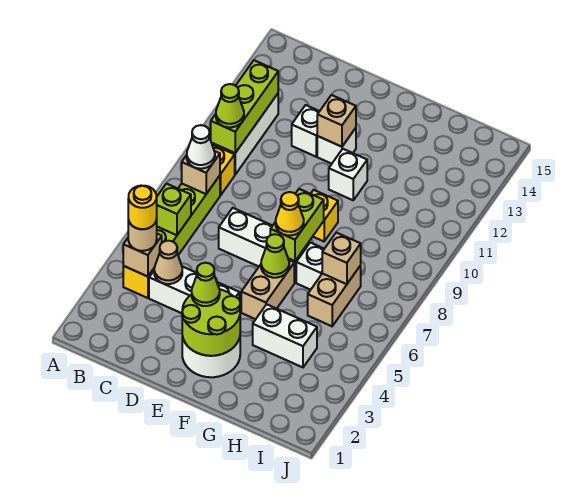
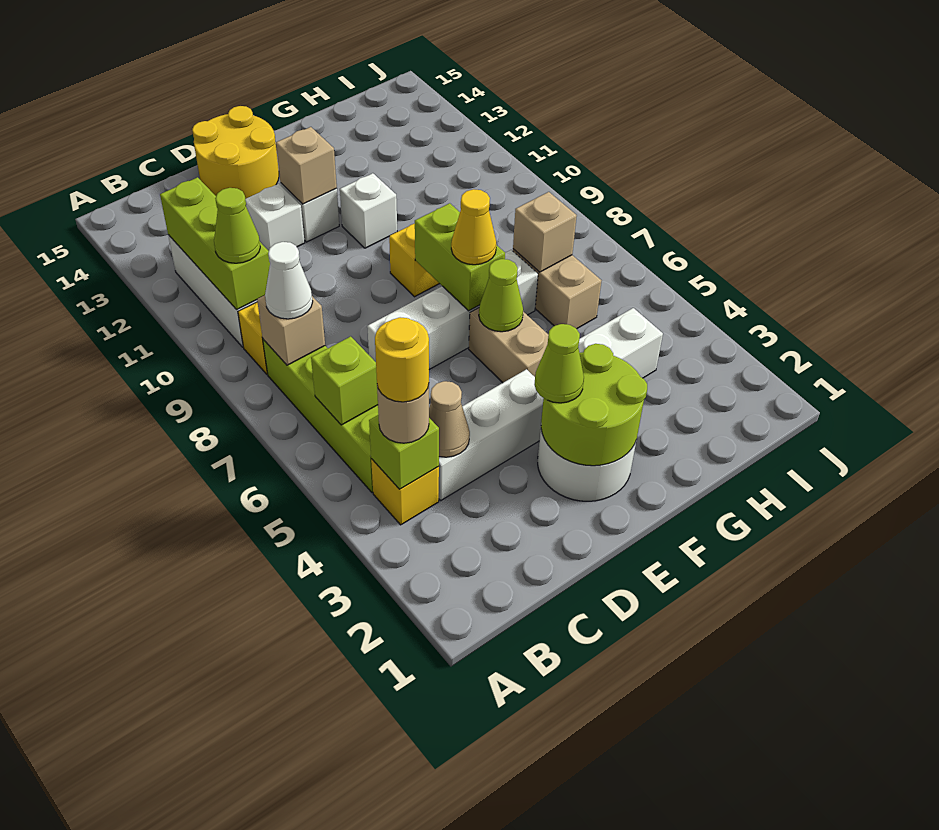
tan brick B4 level 2 -> lime brick B4 level 2
none -> yellow round brick D14:E15 level 1

